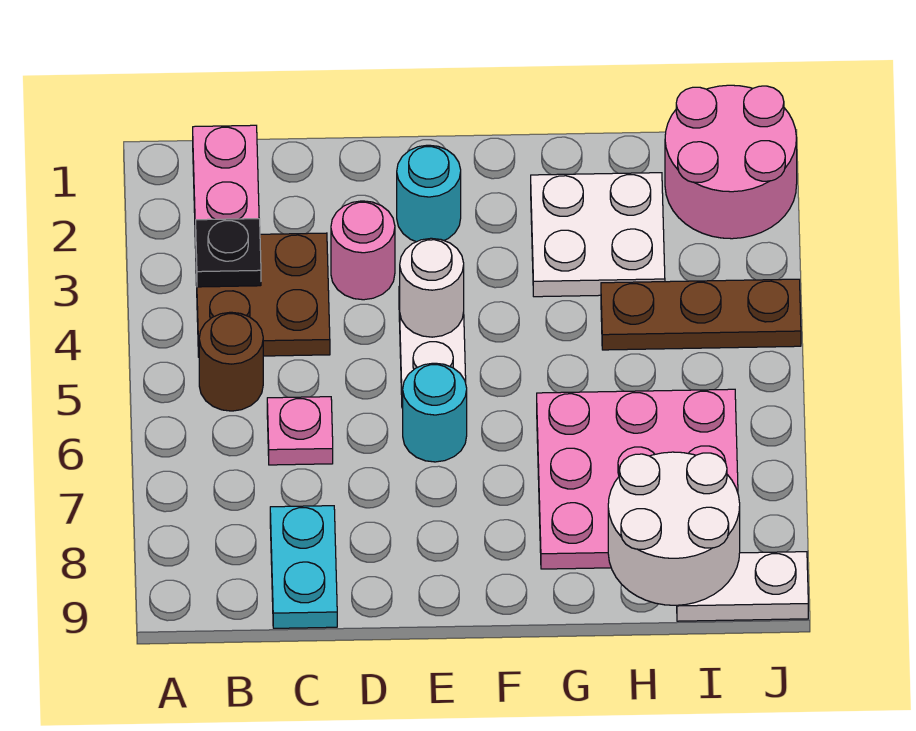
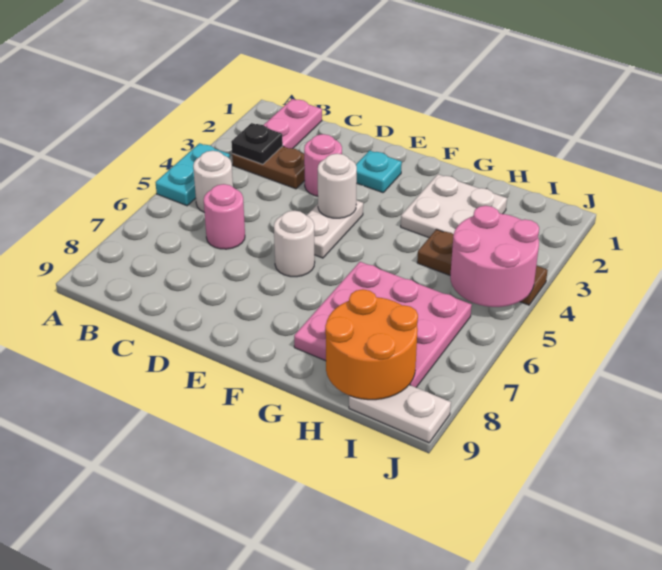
brown plate B3:C4 level 1 -> brown plate B3:C3 level 1
brown round brick B5 level 1 -> white round brick B5 level 1
pink plate C6 level 1 -> pink round brick C6 level 1
cyan plate C8:C9 level 1 -> cyan plate A4:A5 level 1
cyan round brick E2 level 1 -> cyan plate E2 level 1
cyan round brick E6 level 1 -> white round brick E6 level 1
white round brick H8:I9 level 2 -> orange round brick H8:I9 level 2
pink round brick I1:J2 level 1 -> pink round brick I4:J5 level 2

